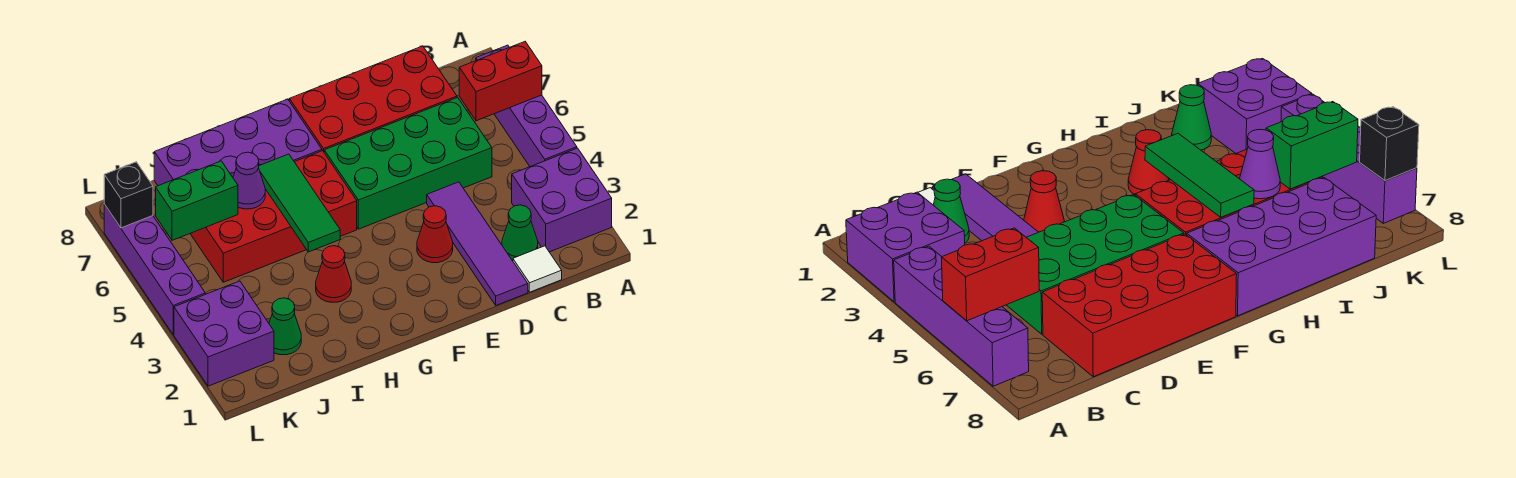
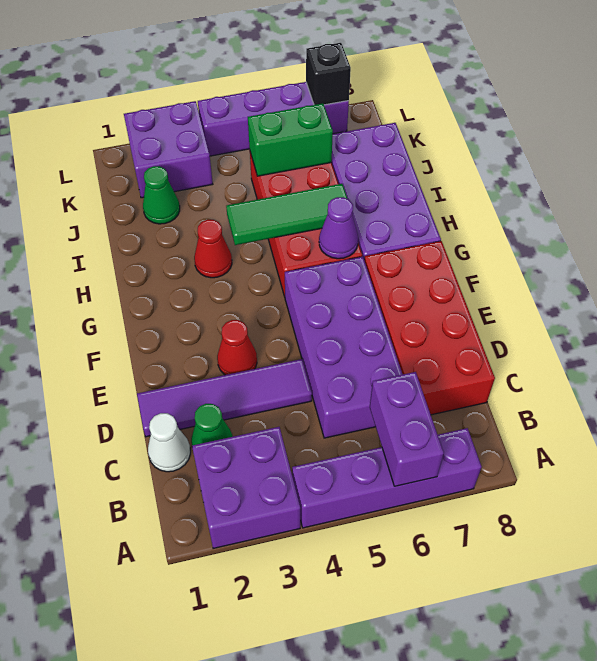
red brick A6:B6 level 2 -> purple brick A6:B6 level 2
white tile C1 level 1 -> white cone C1 level 1
green brick C5:F6 level 1 -> purple brick C5:F6 level 1
purple cone I6 level 2 -> purple cone G6 level 2
green brick J6:K6 level 2 -> green brick J5:J6 level 2

